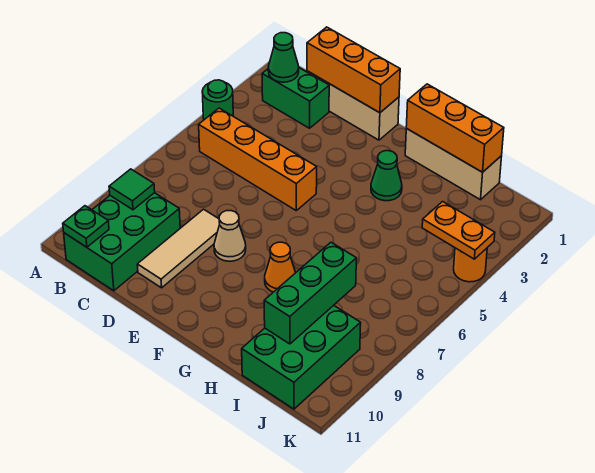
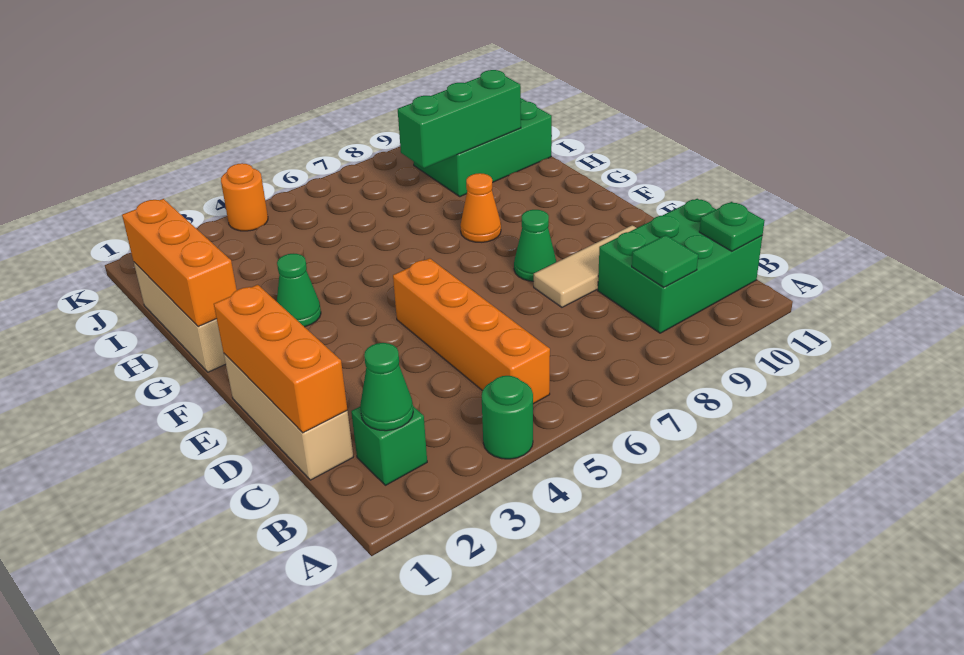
green brick B2:C2 level 1 -> green brick B2 level 1
tan cone E8 level 1 -> green cone E8 level 1
orange plate J4:K4 level 2 -> none

